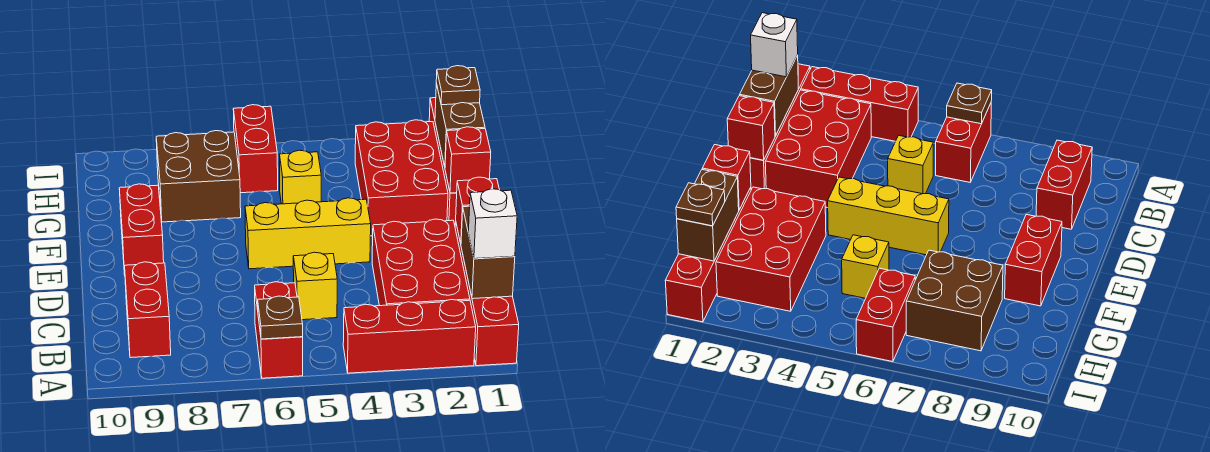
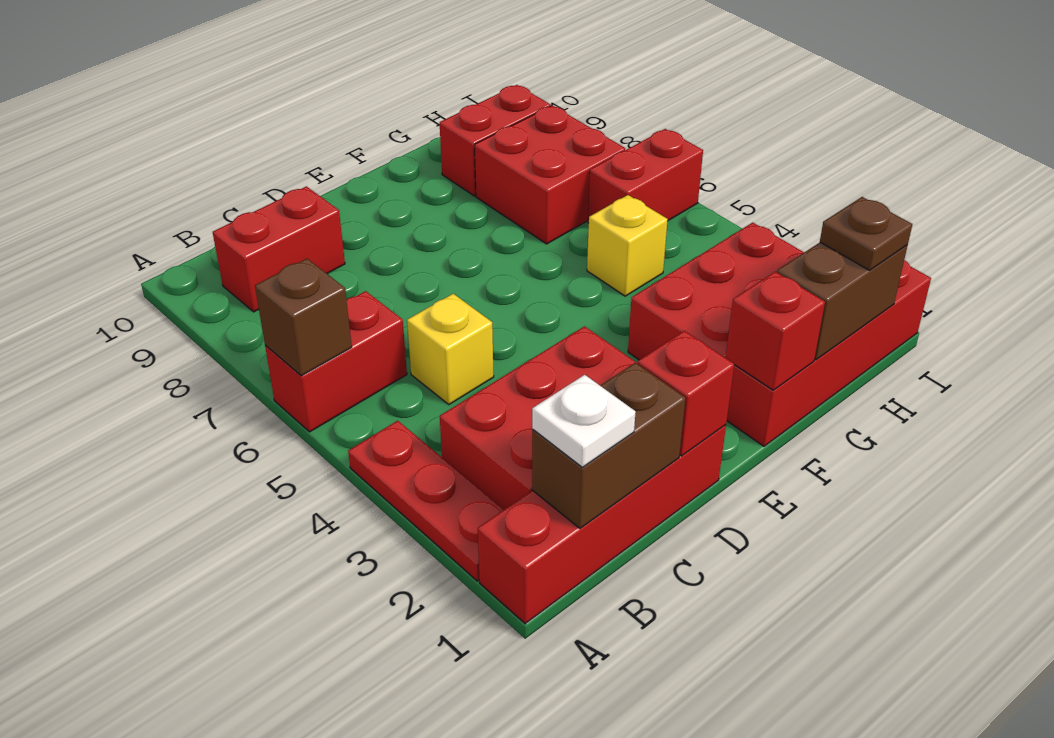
red brick A2:A4 level 1 -> red plate A2:A4 level 1
brown plate A6 level 2 -> brown brick A6 level 2
white brick B1 level 3 -> white plate B1 level 3
yellow brick E4:E6 level 1 -> none
red brick E9:F9 level 1 -> red brick G9:H9 level 1
brown brick G7:H8 level 1 -> red brick G7:H8 level 1

